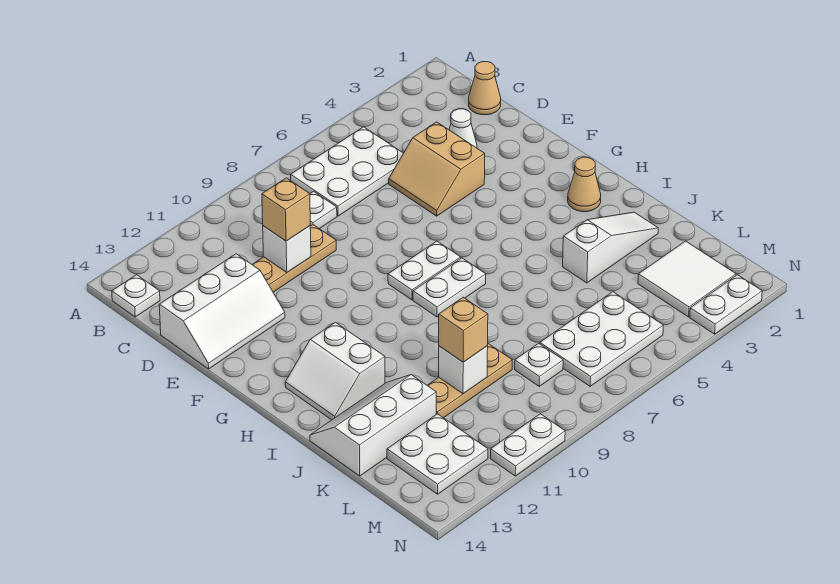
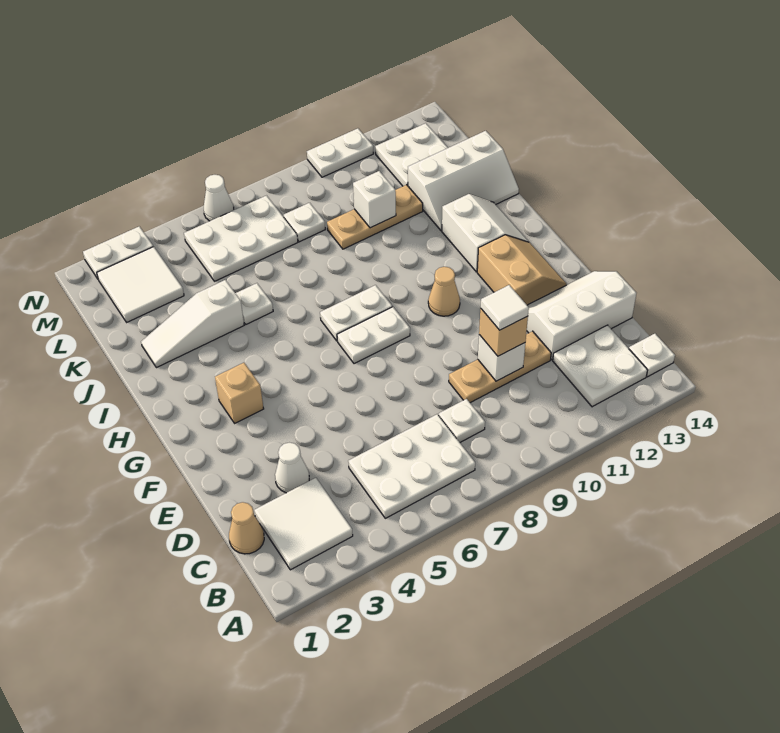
none -> white tile B2:C3 level 1
none -> white plate B12:C13 level 1
tan slope D4:E5 level 1 top 4 -> tan slope F12:G13 level 1 top 12
none -> white tile D10 level 4
tan cone H2 level 1 -> tan cone G10 level 1
none -> white plate J5 level 1
tan brick K10 level 3 -> tan brick G3 level 1
none -> white cone N6 level 1

